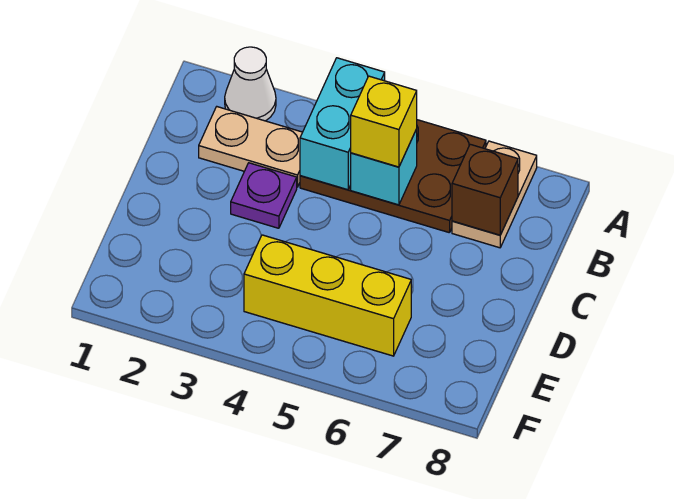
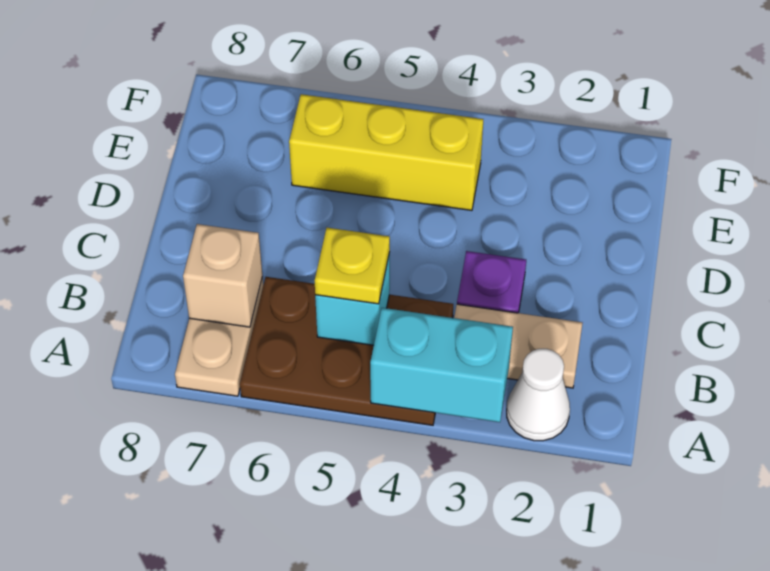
cyan brick A4:B4 level 2 -> cyan brick A3:A4 level 2
yellow brick B5 level 3 -> yellow plate B5 level 3
brown brick B7 level 2 -> tan brick B7 level 2

